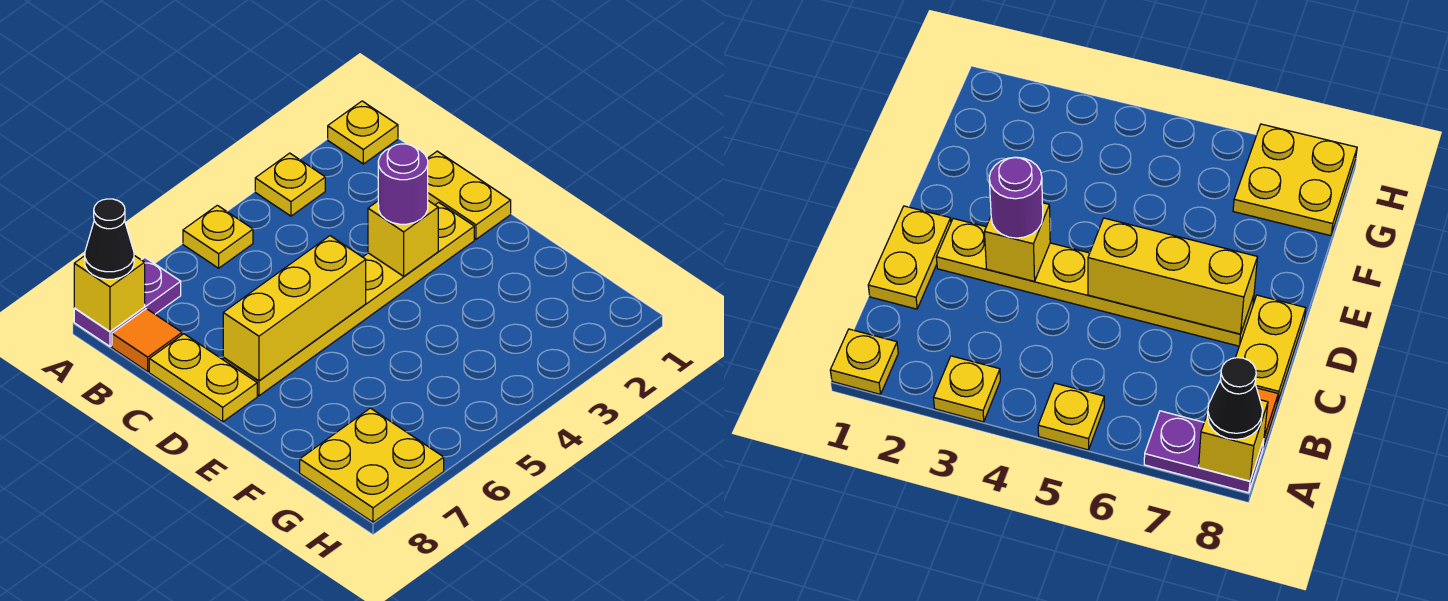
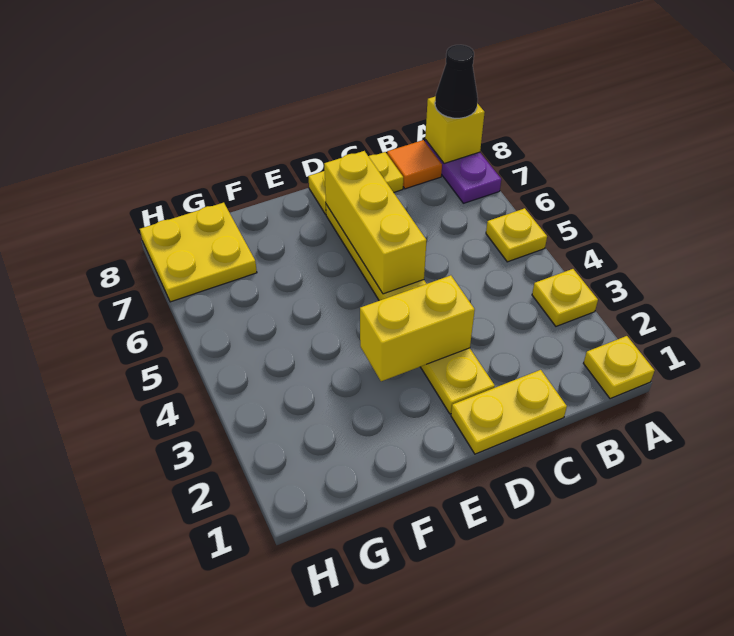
yellow brick D3 level 2 -> yellow brick D3:E3 level 2
purple round brick D3 level 3 -> none

